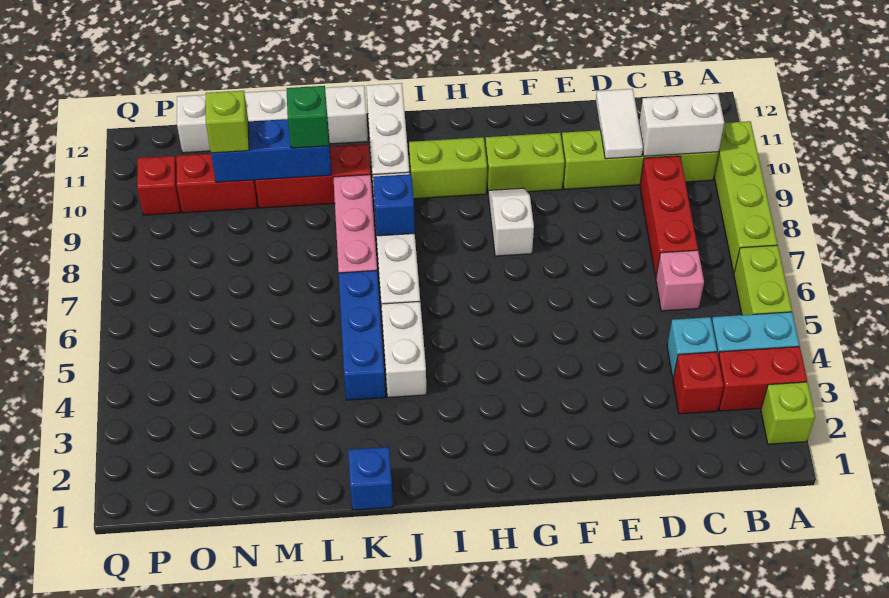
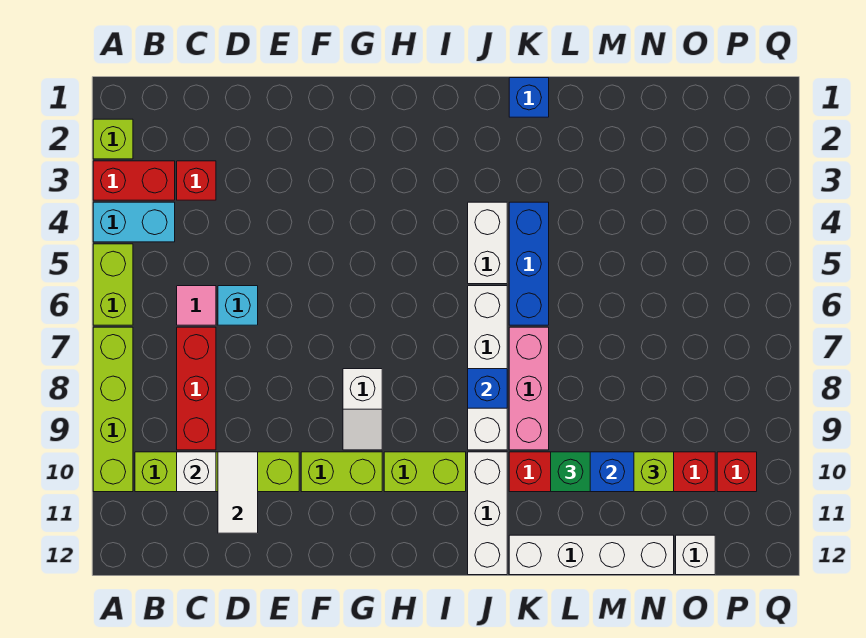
white brick B10:C10 level 2 -> white brick C10 level 2
cyan brick C4 level 1 -> cyan brick D6 level 1
pink brick C6 level 1 -> pink tile C6 level 1

